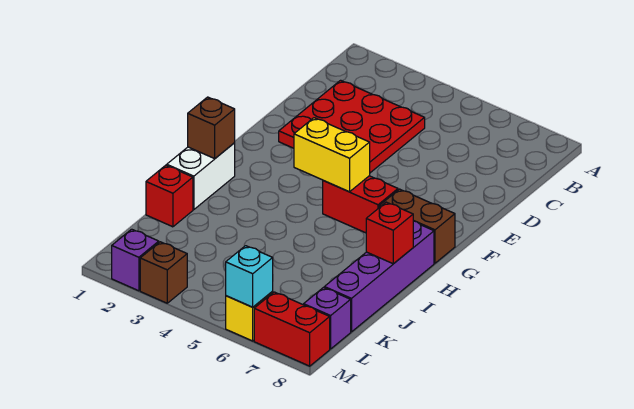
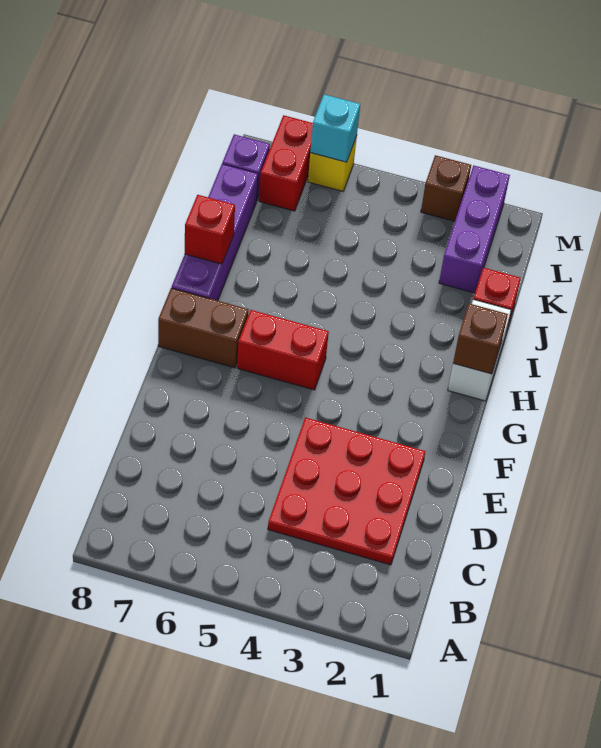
yellow brick G4:G5 level 2 -> none
purple brick M2 level 1 -> purple brick K2:M2 level 1
red brick M7:M8 level 1 -> red brick L7:M7 level 1

